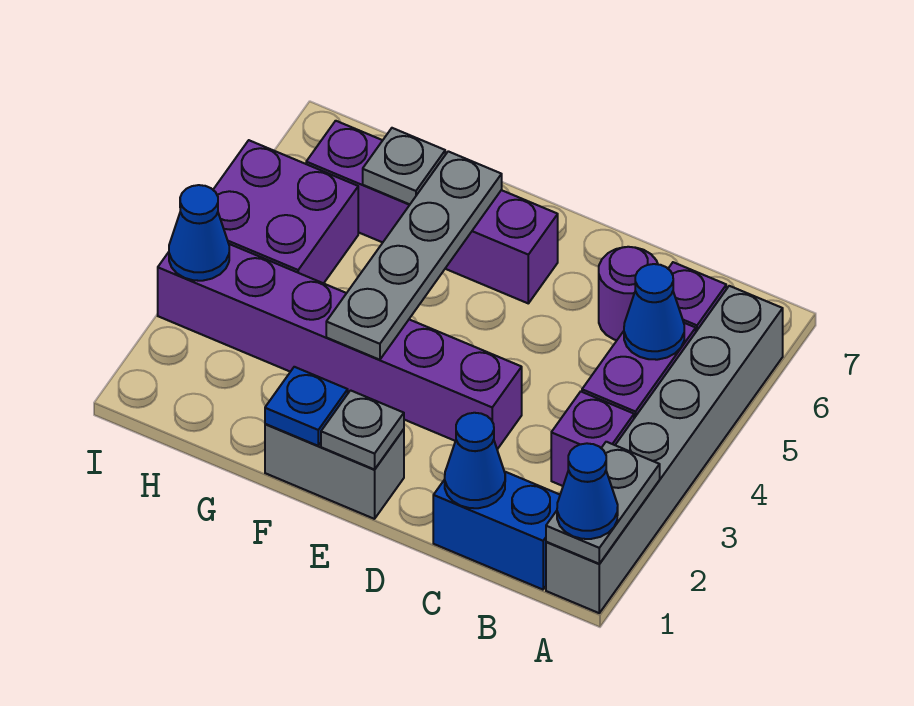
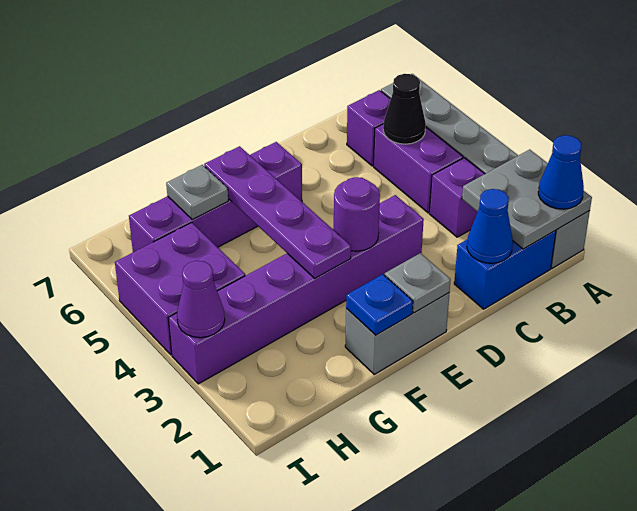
grey plate A1:A2 level 2 -> grey plate A1:B2 level 2
blue cone B5 level 2 -> black cone B5 level 2
purple round brick C6 level 1 -> purple round brick E3 level 2
grey plate F3:F6 level 2 -> purple plate F3:F6 level 2
blue cone I3 level 2 -> purple cone I3 level 2

